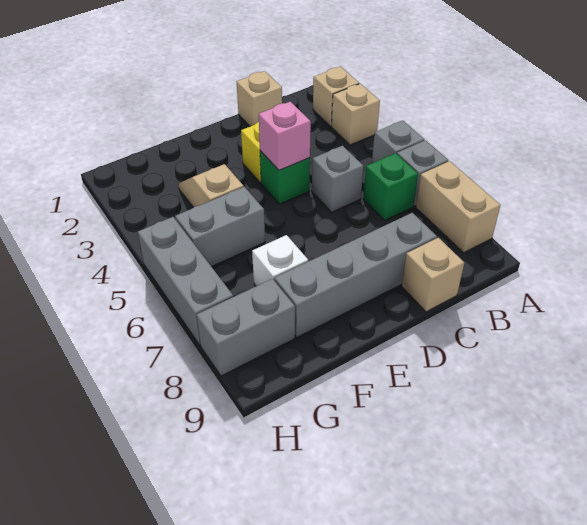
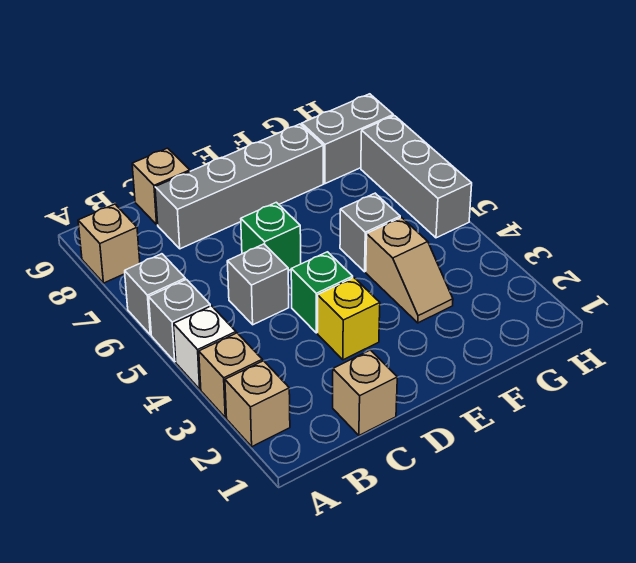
tan brick A7:A8 level 1 -> tan brick A8 level 1
green brick B6 level 1 -> green brick D6 level 1
pink brick D4 level 2 -> none
grey brick F5:G5 level 1 -> grey brick F5 level 1
white brick F7 level 1 -> white brick A4 level 1

